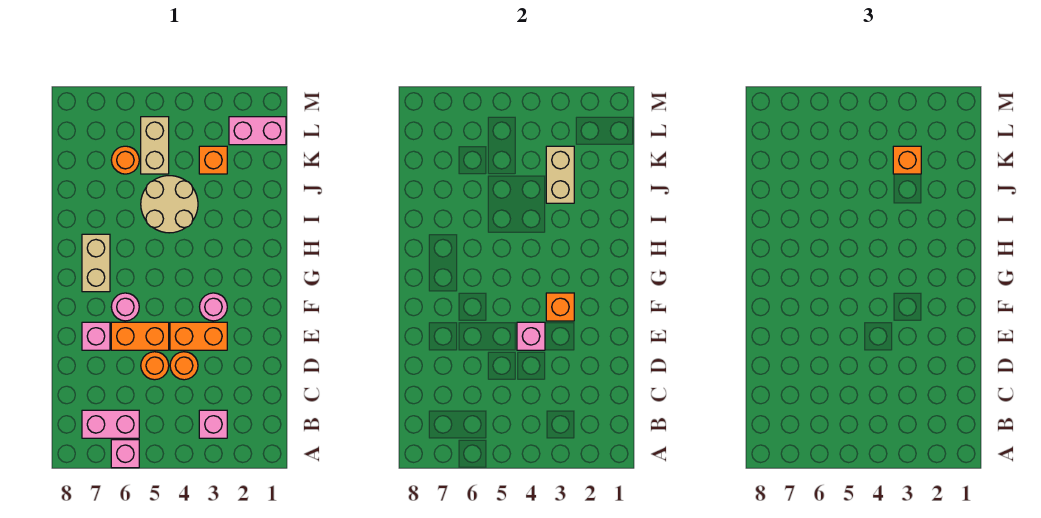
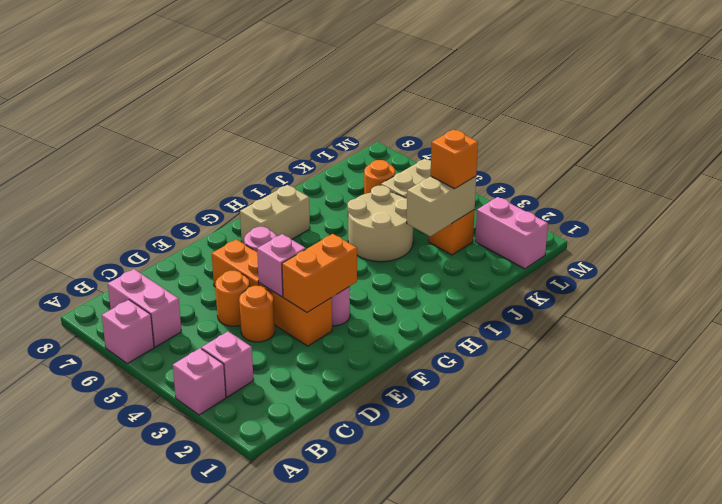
pink brick E7 level 1 -> pink brick A3 level 1
orange brick F3 level 2 -> orange brick E3:F3 level 2

